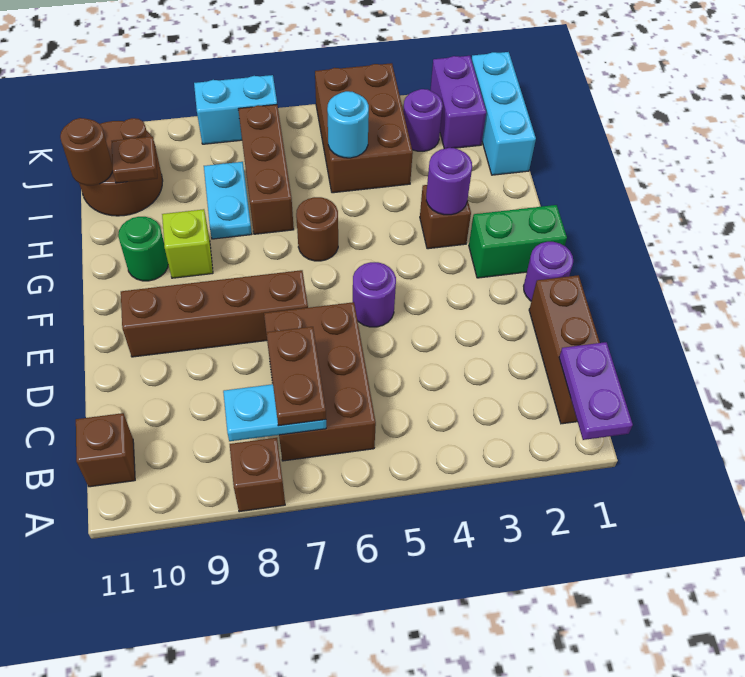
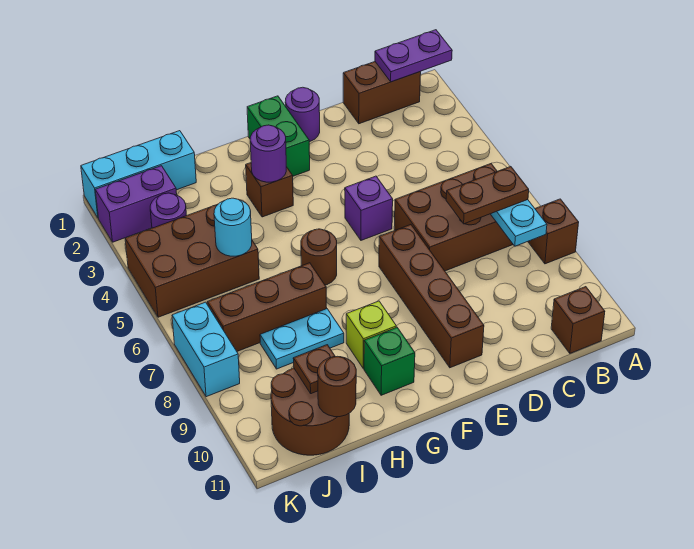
brown brick B1:D1 level 1 -> brown brick B1:C1 level 1
purple round brick E5 level 1 -> purple brick E5 level 1
green round brick G10 level 1 -> green brick G10 level 1

